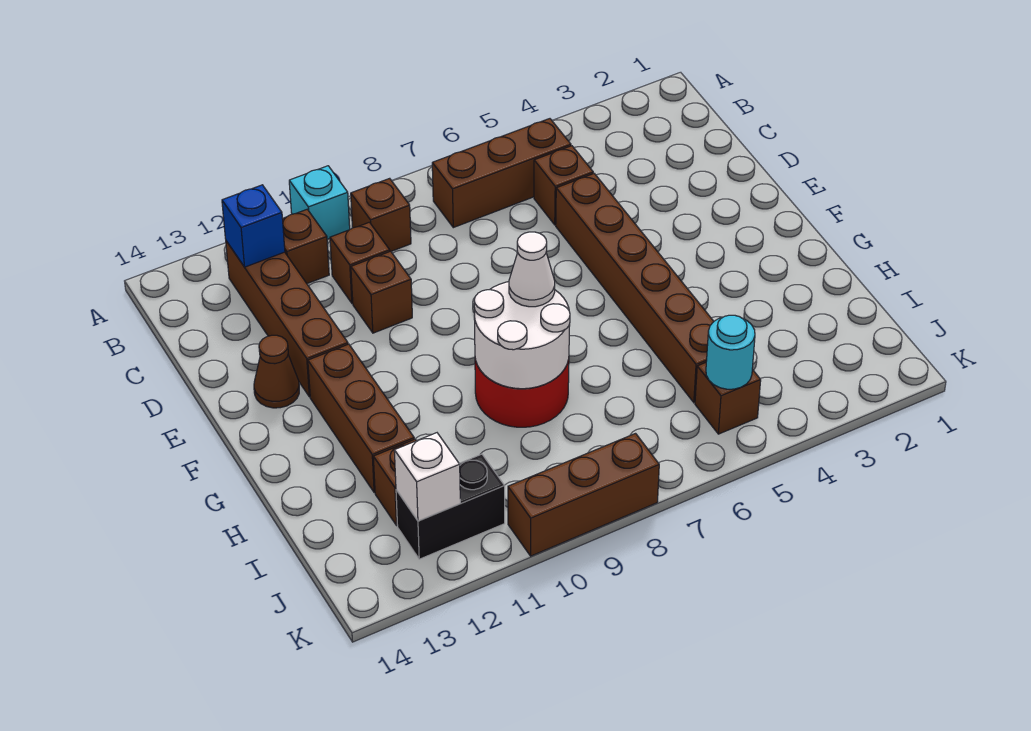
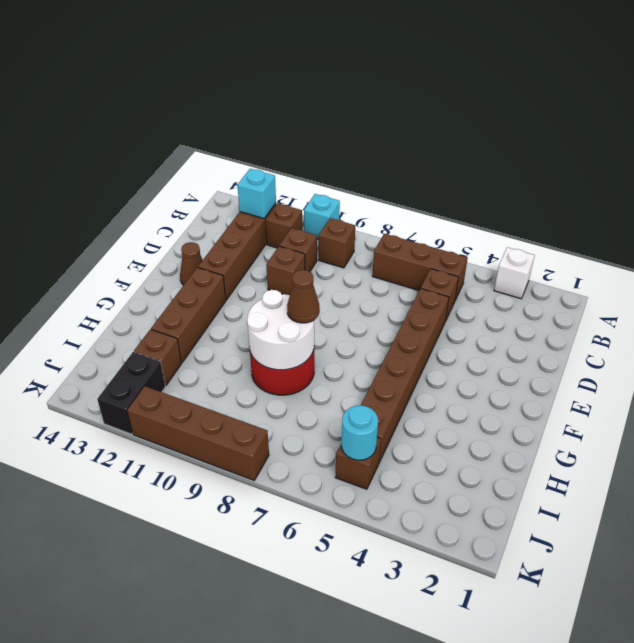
blue brick B12 level 2 -> cyan brick B12 level 2
white cone G8 level 3 -> brown cone G8 level 3
black brick J11:J12 level 1 -> black brick J12:K12 level 1
white brick J12 level 2 -> white brick A3 level 1
brown brick K8:K10 level 1 -> brown brick K8:K11 level 1

